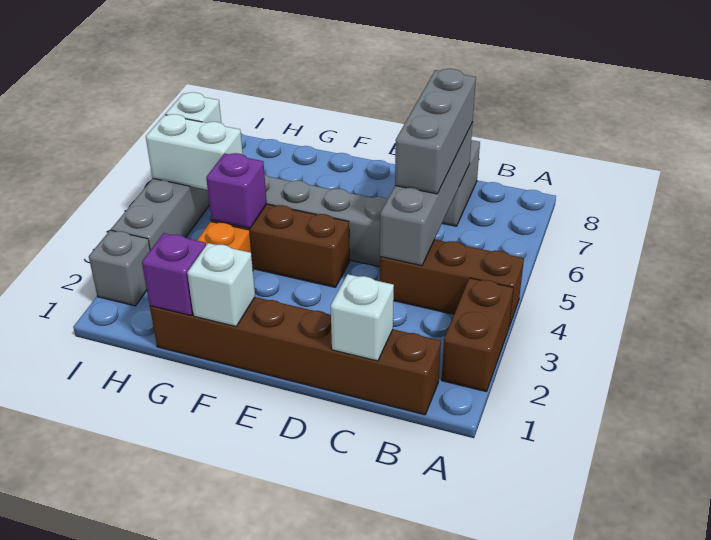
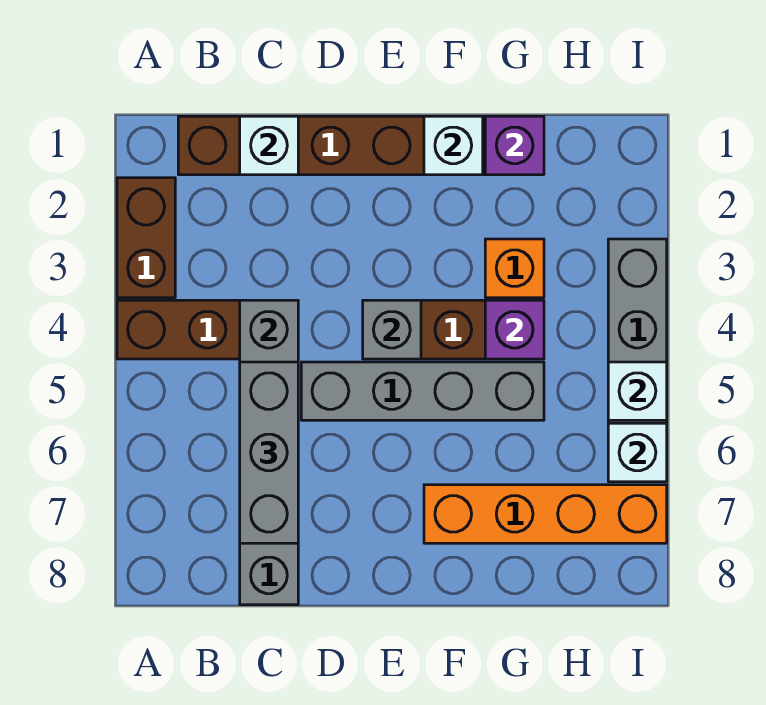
none -> orange brick F7:I7 level 1
white brick H5:I5 level 2 -> white brick I5 level 2
grey brick I2 level 1 -> grey brick E4 level 2

